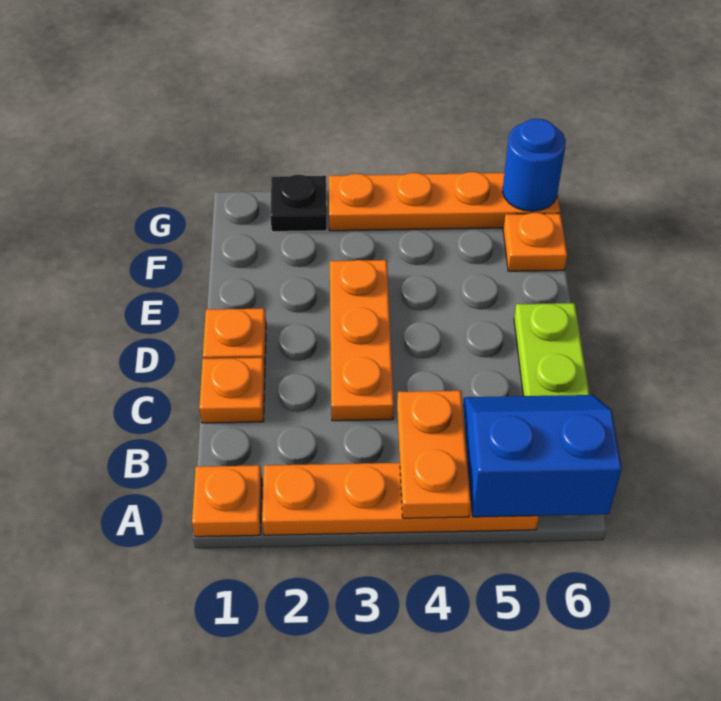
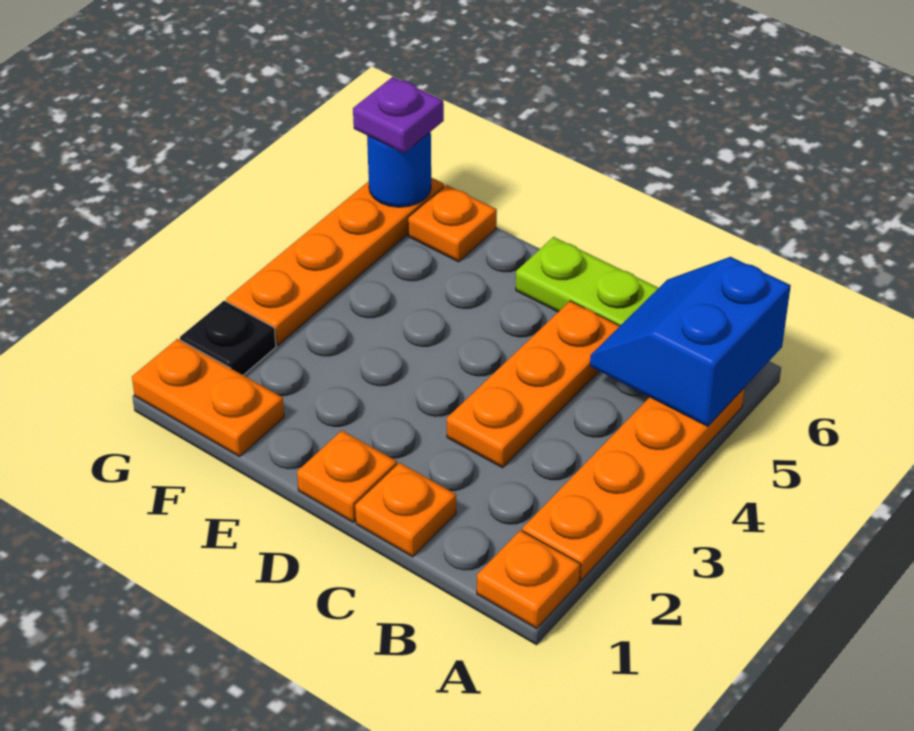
orange plate A4:B4 level 2 -> orange plate F1:G1 level 1
orange plate C3:E3 level 1 -> orange plate C3:C5 level 1
none -> purple plate G6 level 3

